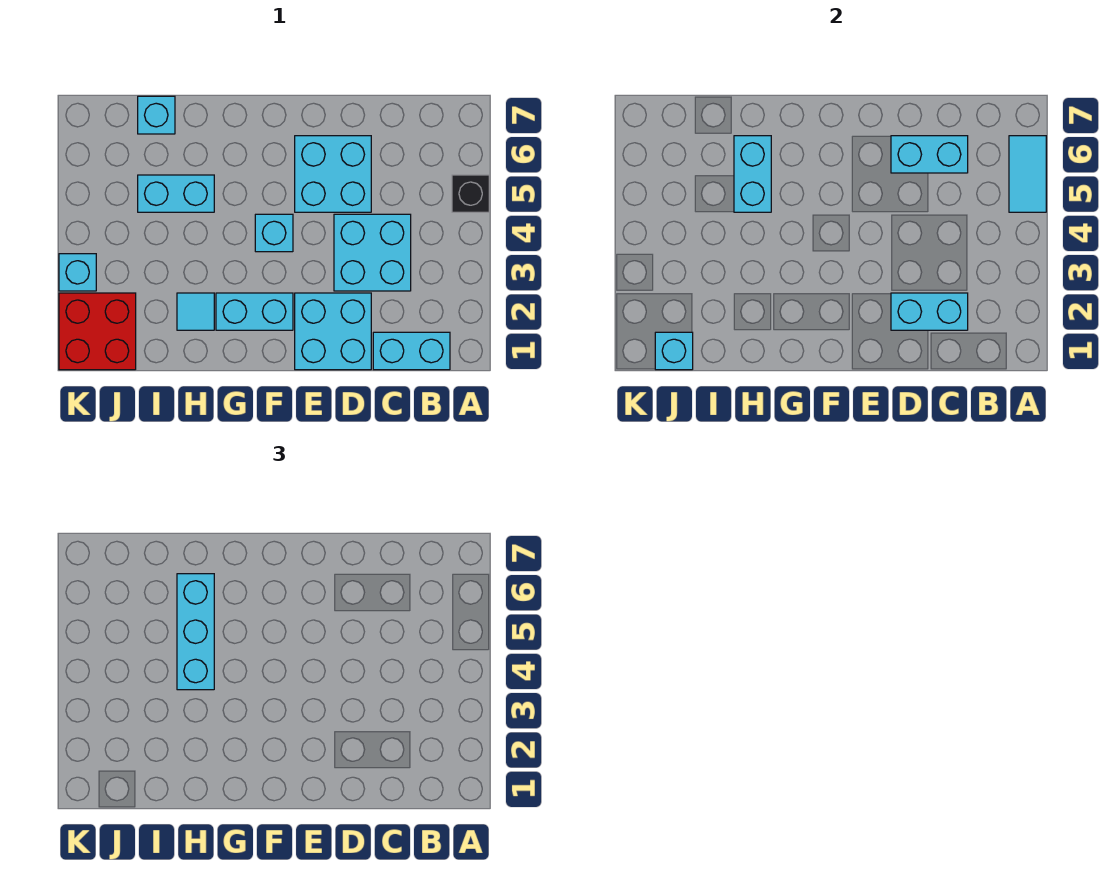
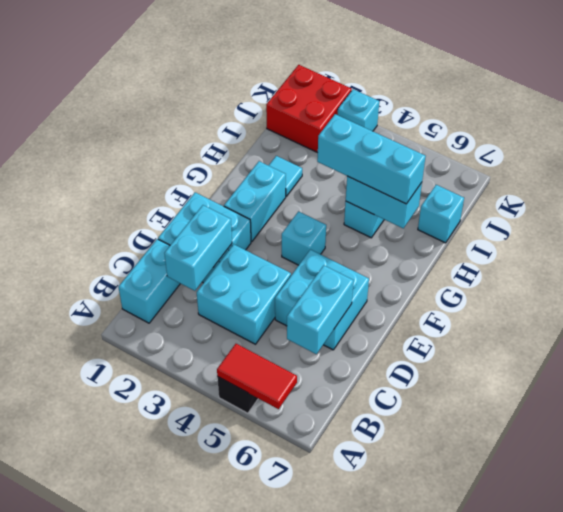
cyan tile A5:A6 level 2 -> red tile A5:A6 level 2
cyan brick J1 level 2 -> none

